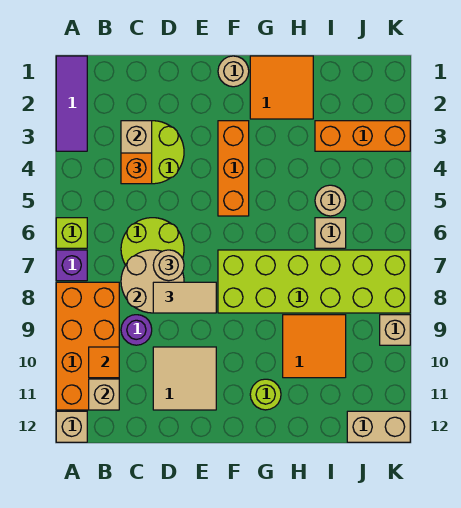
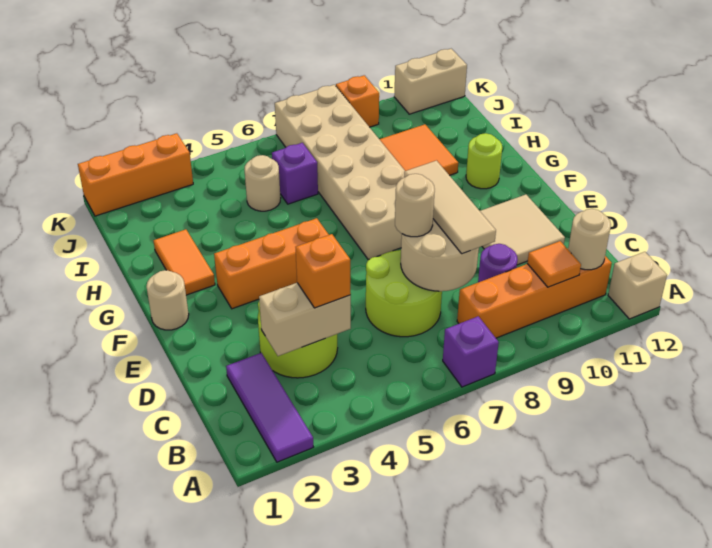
purple tile A1:A3 level 1 -> purple tile A2:C2 level 1
lime brick A6 level 1 -> none
orange brick A8:B11 level 1 -> orange brick B8:B11 level 1
tan brick B11 level 2 -> tan round brick B11 level 2
tan tile D8:E8 level 3 -> tan tile C8:E8 level 3
lime brick F7:K8 level 1 -> tan brick F7:K8 level 1
orange tile G1:H2 level 1 -> orange tile G2:H2 level 1
orange brick I3:K3 level 1 -> orange brick K1:K3 level 1
tan brick I6 level 1 -> purple brick I6 level 1
tan brick J12:K12 level 1 -> tan brick K11:K12 level 1
tan brick K9 level 1 -> orange brick K9 level 1

